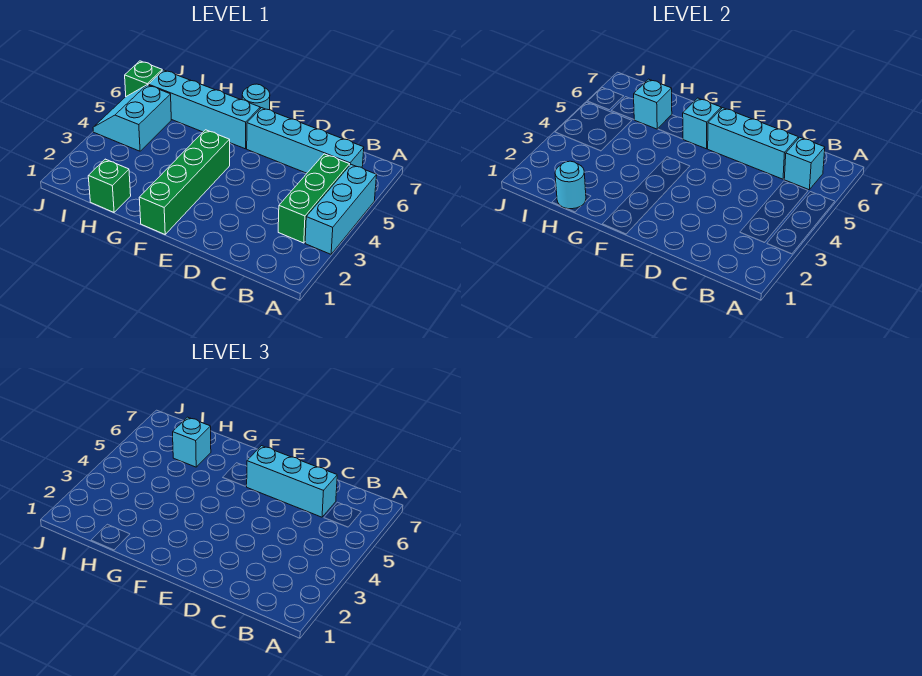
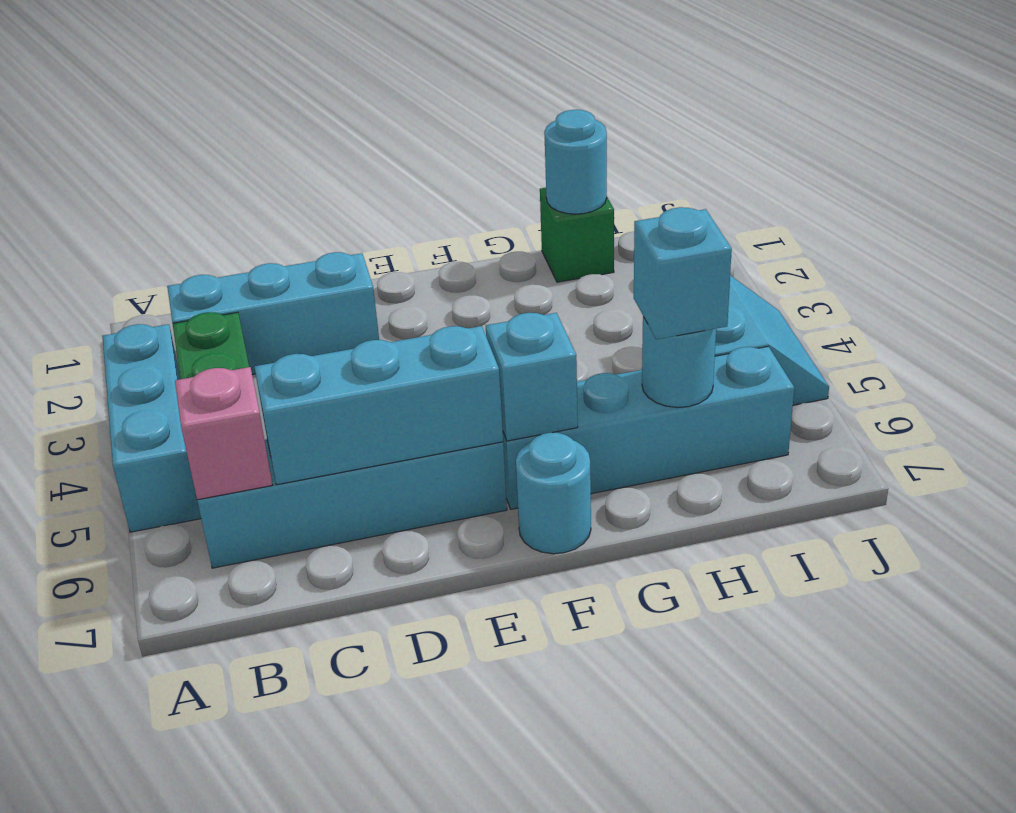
cyan brick B6 level 2 -> pink brick B6 level 2
cyan brick C6:E6 level 3 -> cyan brick B2:D2 level 1
green brick F1:F4 level 1 -> none
cyan brick H6 level 2 -> cyan round brick H6 level 2
green brick J6 level 1 -> none

